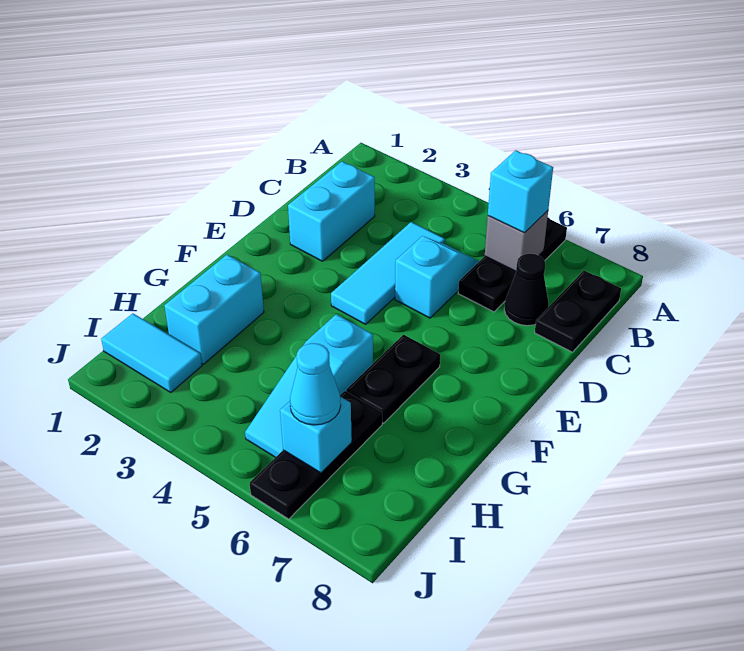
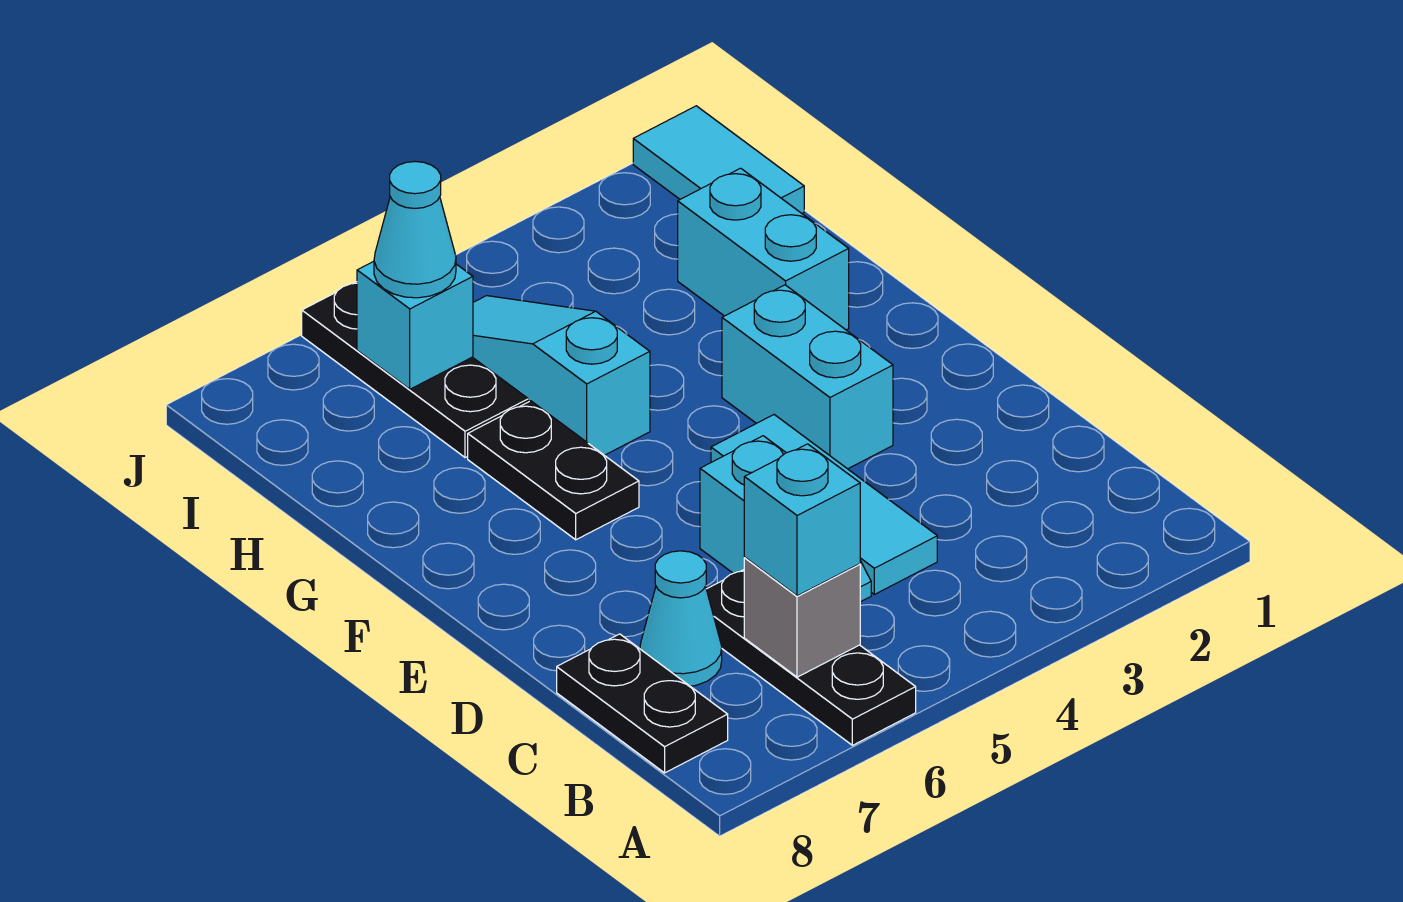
cyan brick C2:D2 level 1 -> cyan brick E3:F3 level 1
black cone C7 level 1 -> cyan cone C7 level 1
cyan tile I1:I2 level 1 -> cyan tile I1:J1 level 1

